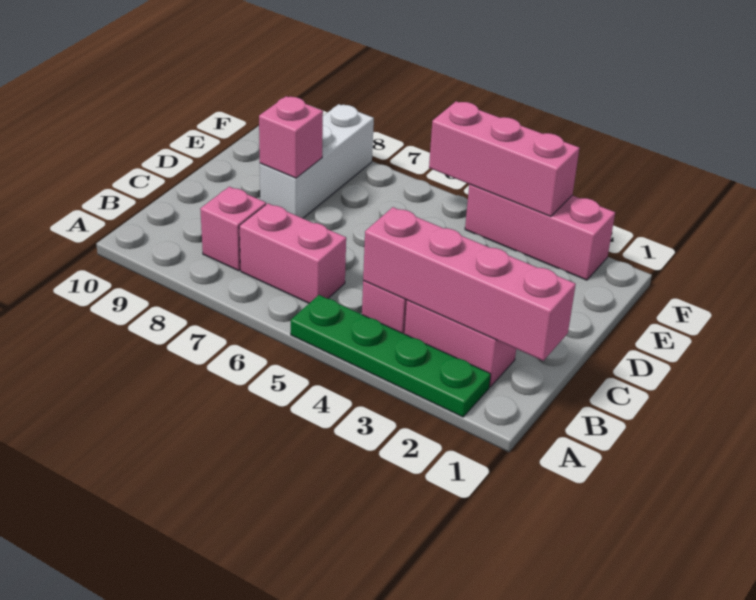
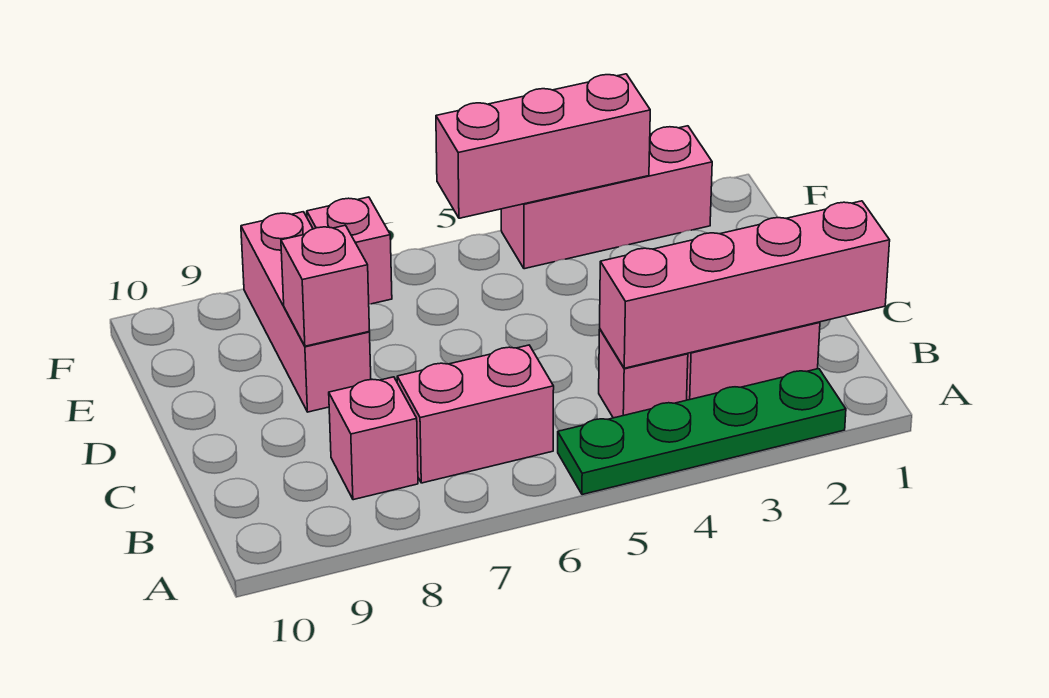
white brick D8:F8 level 1 -> pink brick D8:F8 level 1
none -> pink brick F7 level 1

